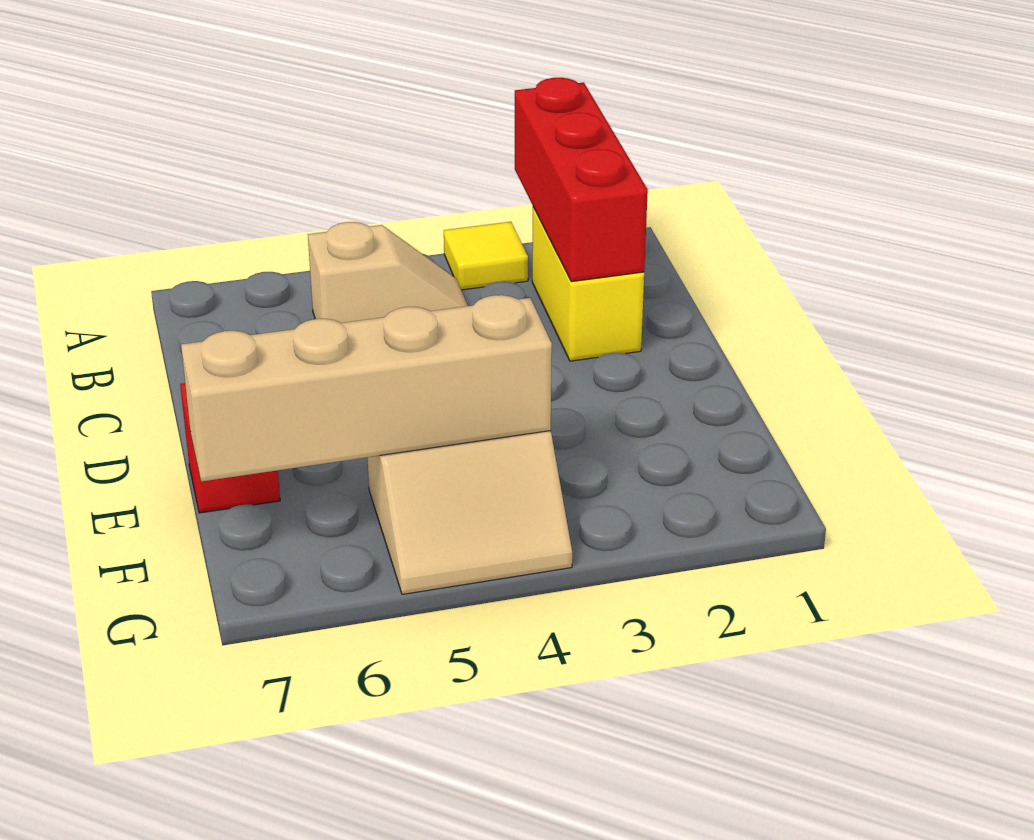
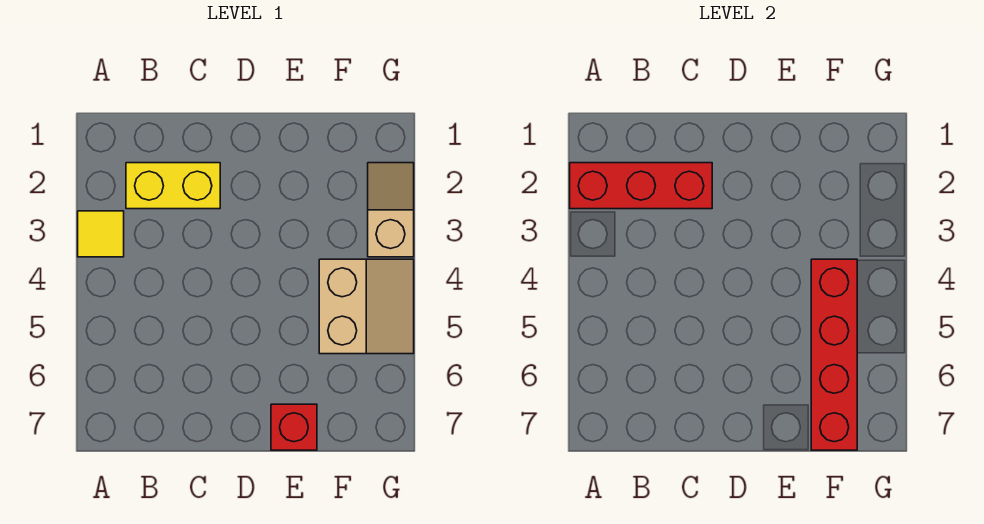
tan slope B4:B5 level 1 top 5 -> tan slope G2:G3 level 1 top 3
tan brick F4:F7 level 2 -> red brick F4:F7 level 2

